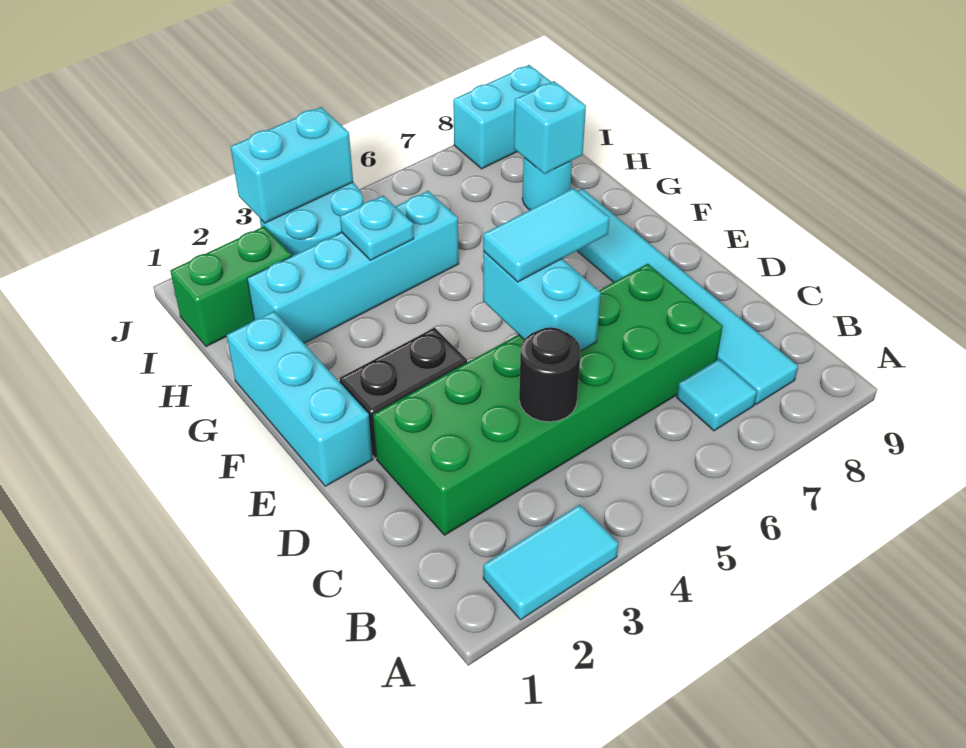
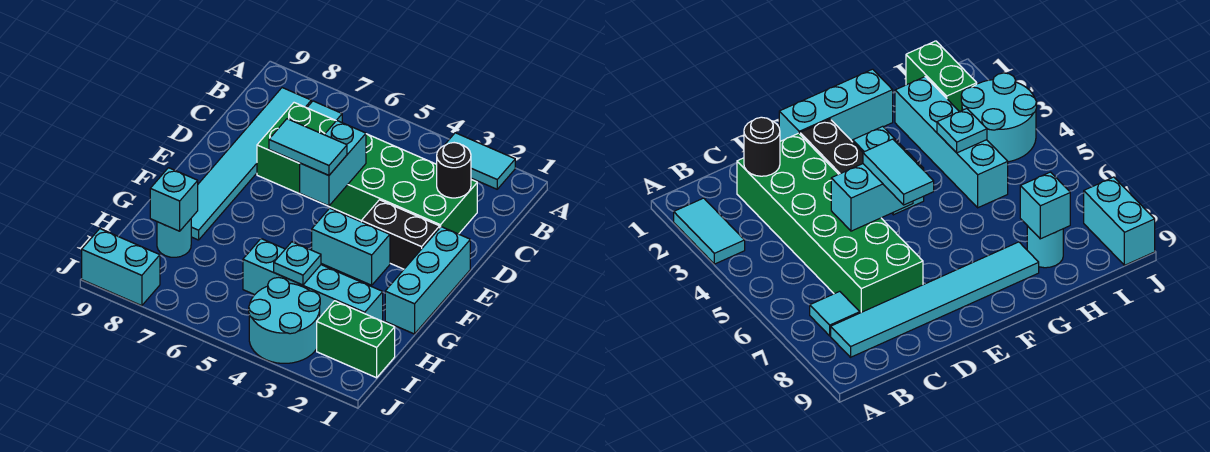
black round brick C4 level 2 -> black round brick C2 level 2
cyan brick J3:J4 level 2 -> cyan brick F3:F4 level 1

